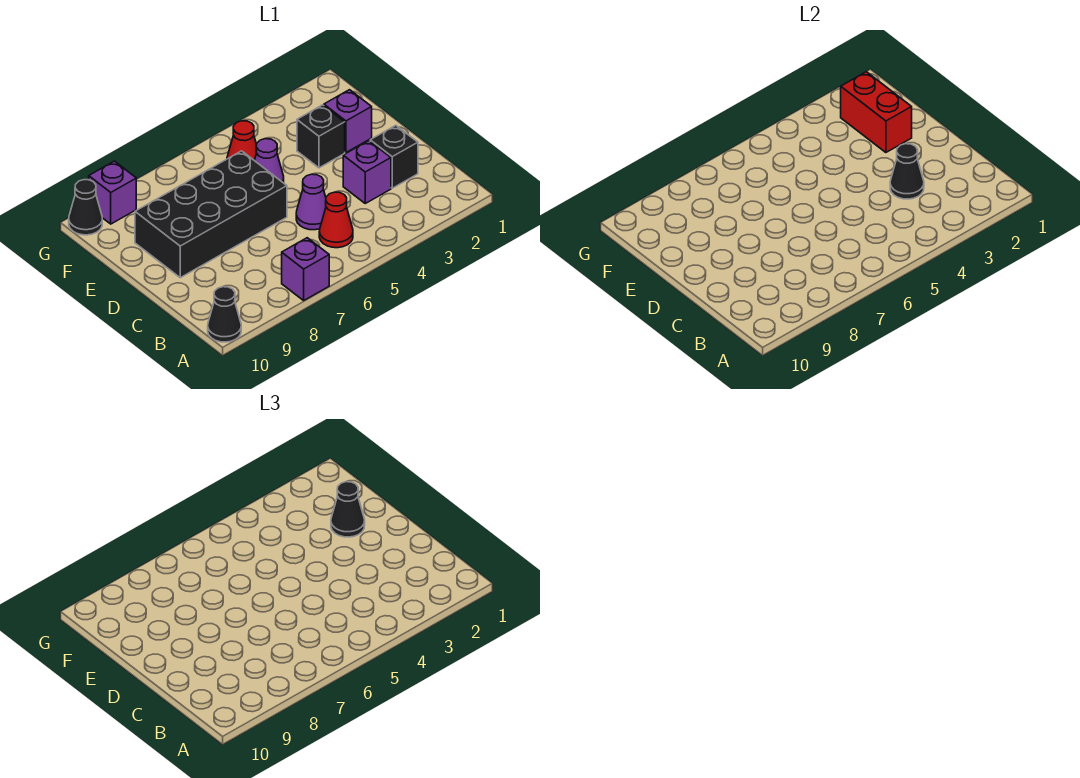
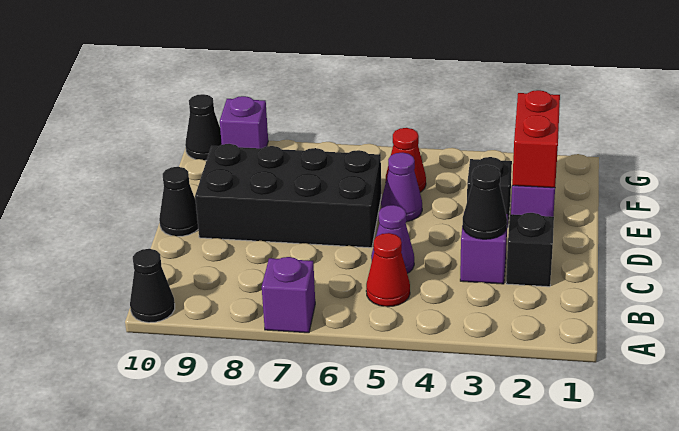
black cone E2 level 3 -> black cone D10 level 1

